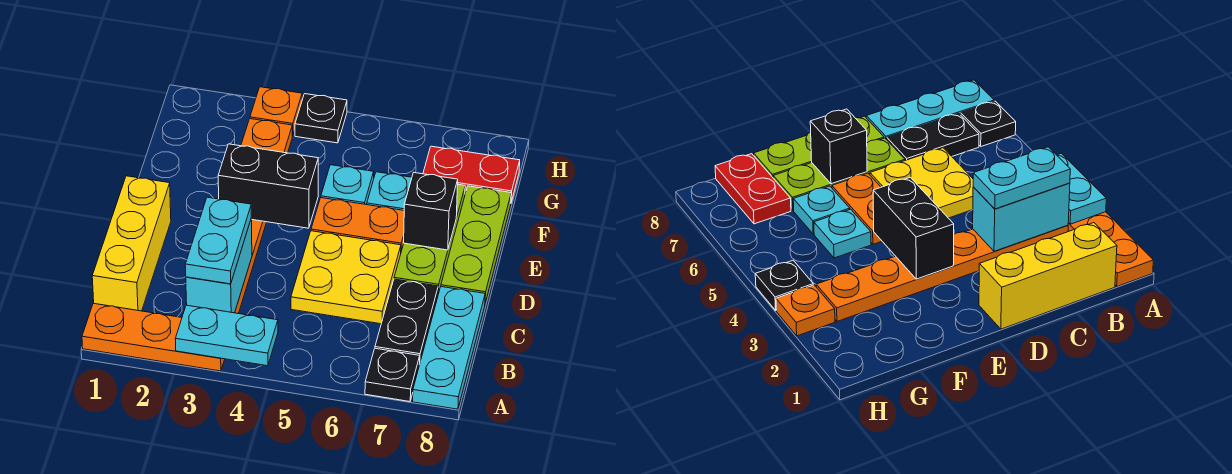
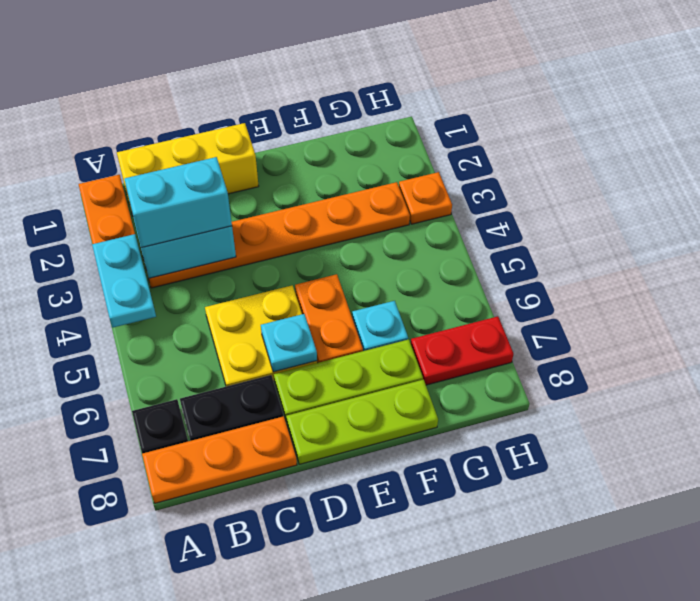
cyan plate A8:C8 level 1 -> orange plate A8:C8 level 1
cyan plate B3:C3 level 3 -> cyan brick B3:C3 level 3
black brick E3:E4 level 2 -> none
black brick E7 level 2 -> none
cyan plate F5 level 1 -> cyan plate D6 level 2
red plate G7:G8 level 1 -> red plate G7:H7 level 1
black plate H4 level 1 -> none

